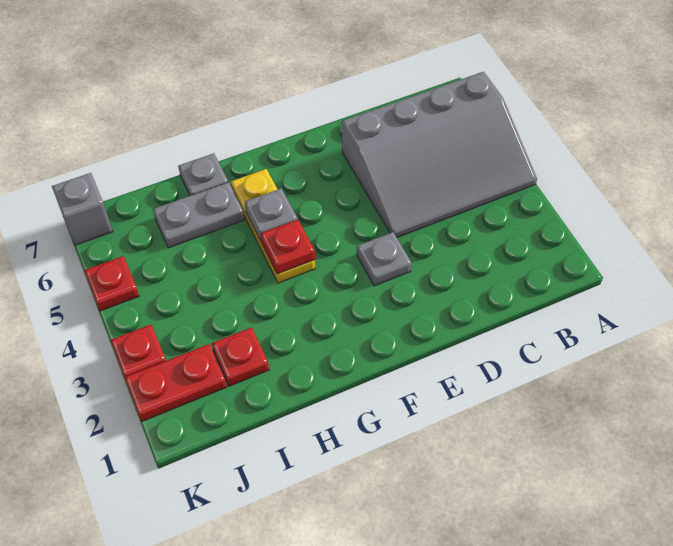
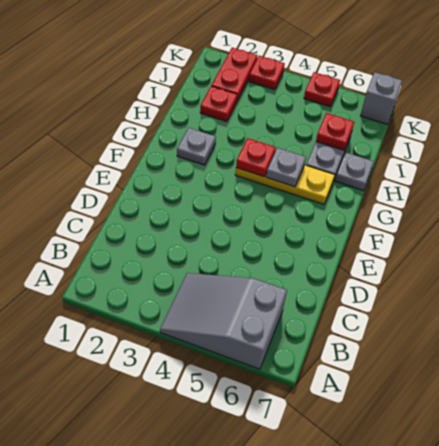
grey slope A4:D6 level 1 top 6 -> grey slope A4:B6 level 1 top 6
grey plate E3 level 1 -> grey plate G2 level 1
none -> red plate I6 level 2

